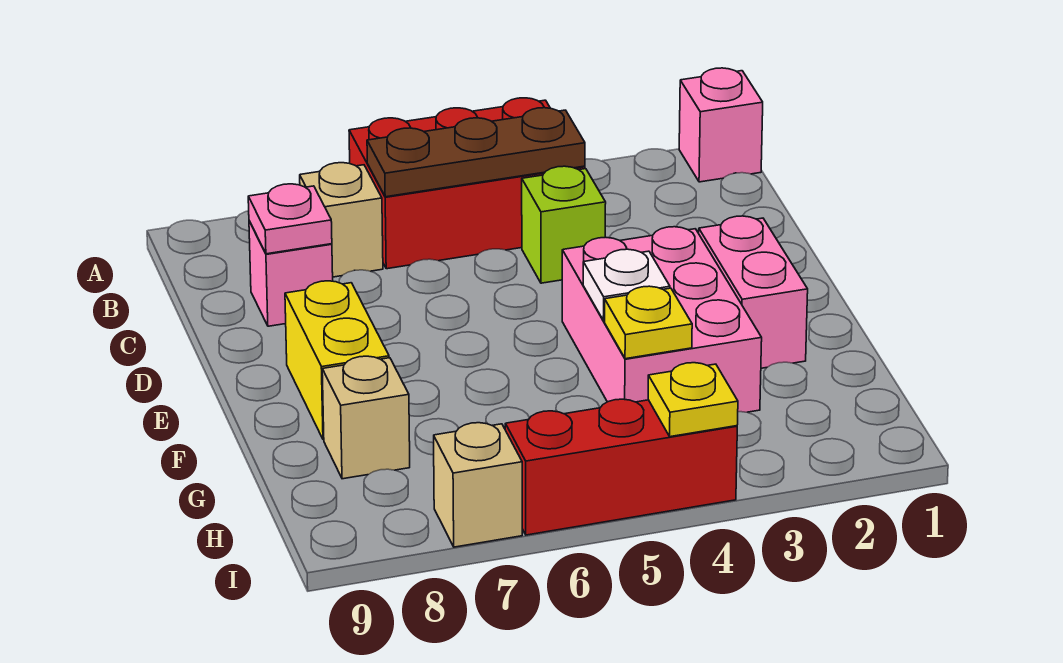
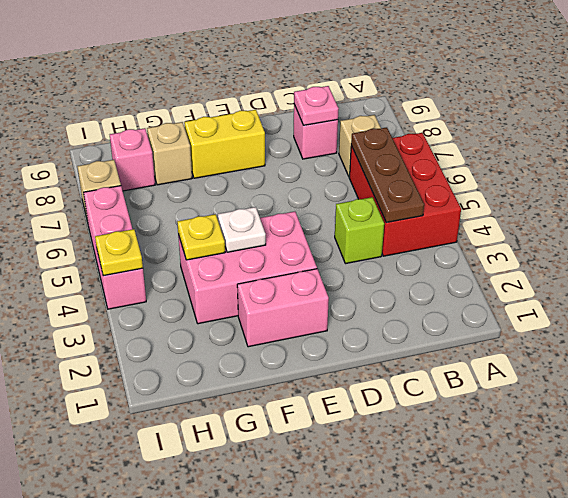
pink brick A1 level 1 -> pink brick H8 level 1
red brick I4:I6 level 1 -> pink brick I4:I6 level 1

